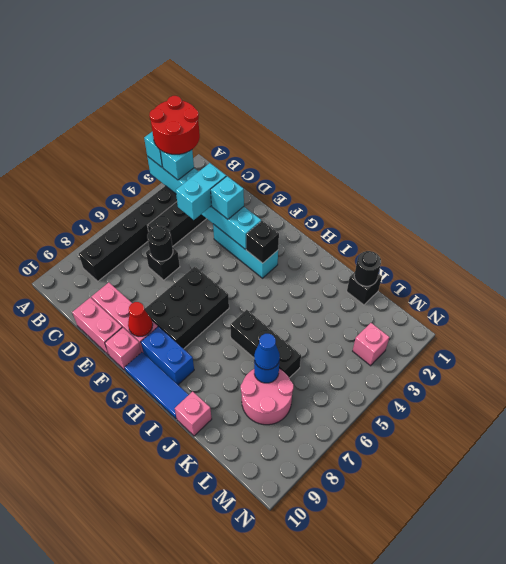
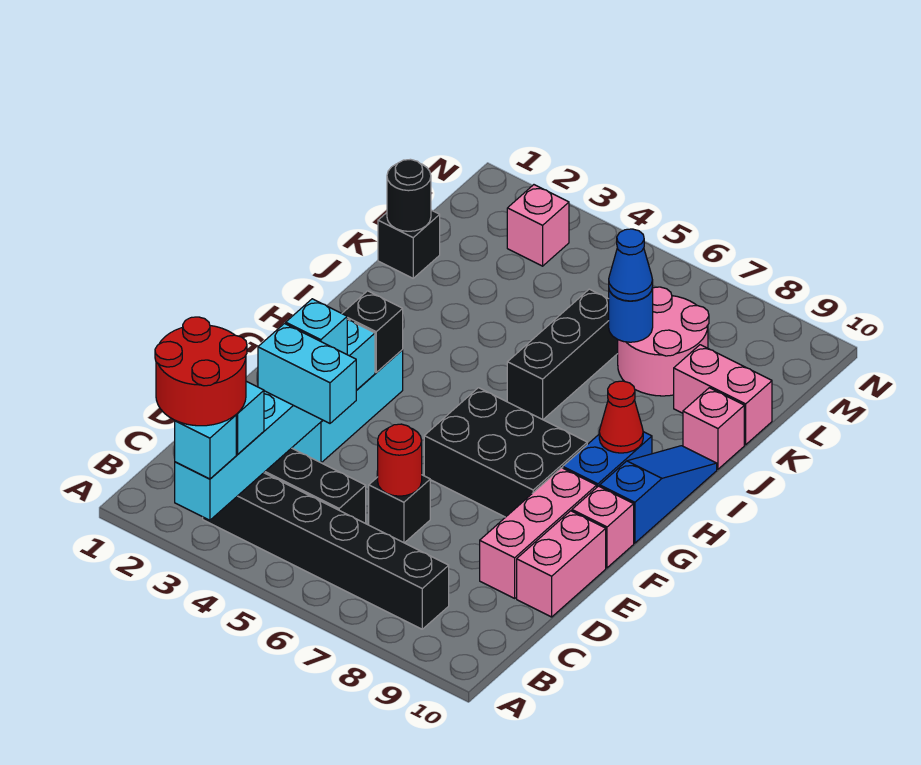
black round brick D6 level 2 -> red round brick D6 level 2
red cone F9 level 2 -> red cone H9 level 2
blue tile G10:I10 level 1 -> blue slope G10:I10 level 1 top G
none -> pink brick K9:K10 level 1

